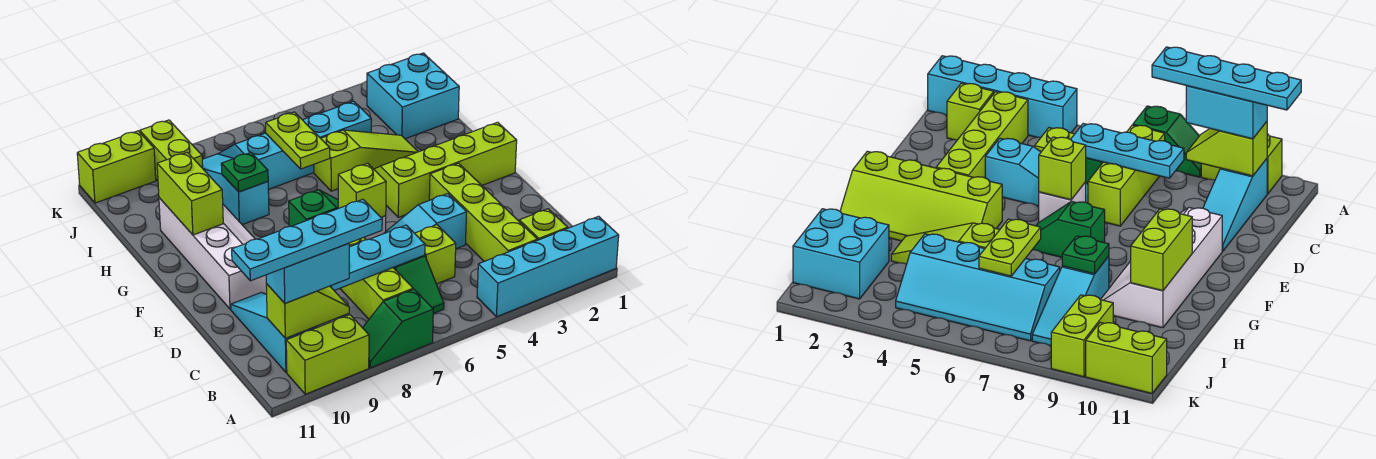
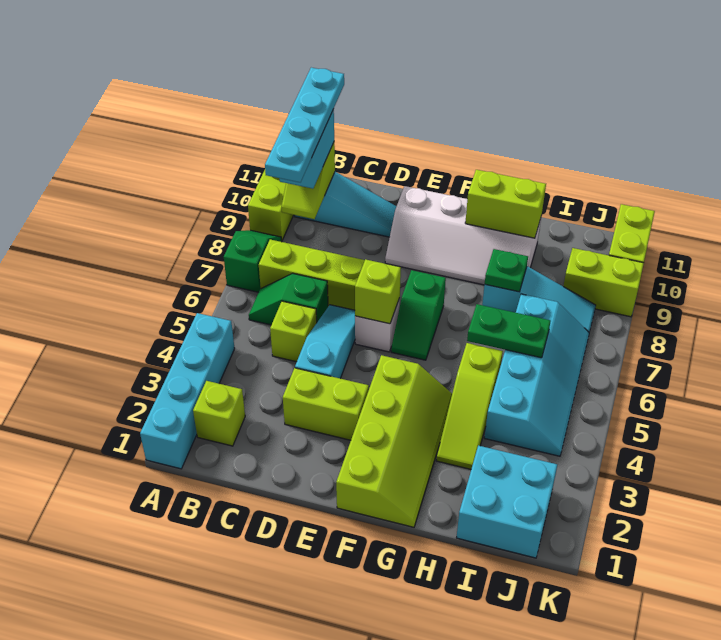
lime brick B3:E3 level 1 -> lime brick D3:E3 level 1
cyan plate C6:C8 level 2 -> none
lime plate H6:I6 level 2 -> green plate H6:I6 level 2

